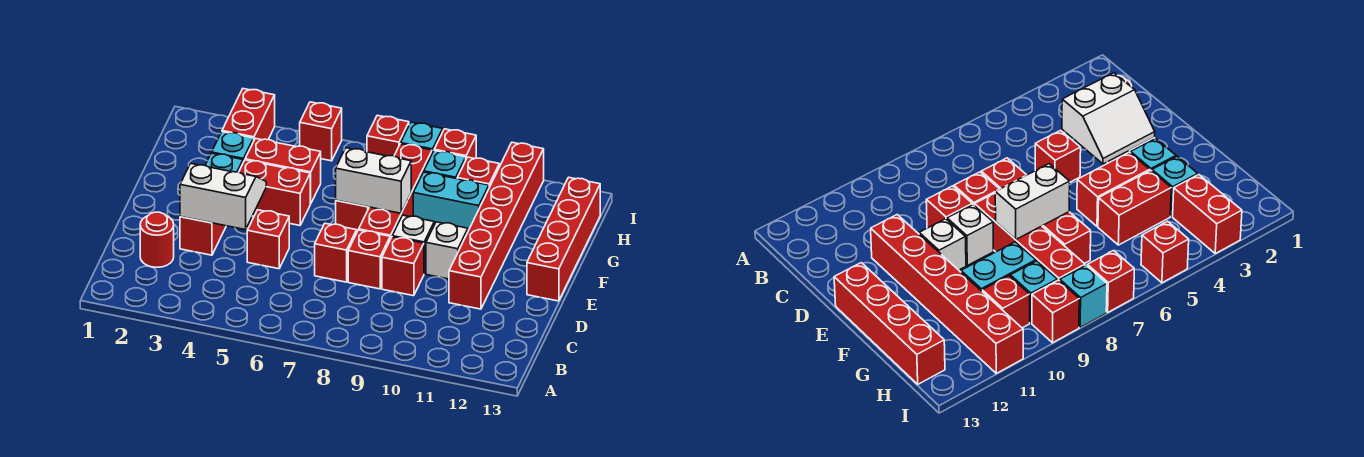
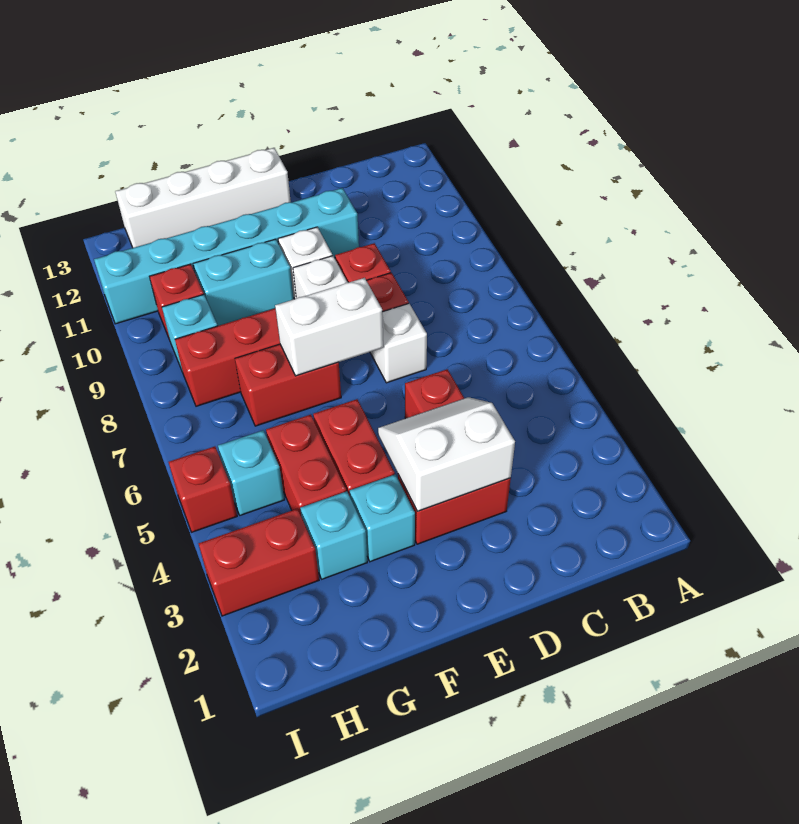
red round brick C2 level 1 -> none
white slope D3:E4 level 2 top D -> white slope D3:E4 level 2 top 3
red brick D7 level 1 -> white brick D7 level 1
red brick D11:I11 level 1 -> cyan brick D11:I11 level 1
red brick E13:H13 level 1 -> white brick E13:H13 level 1
white brick F7:F8 level 2 -> white brick E7:F7 level 2
cyan brick G9:G10 level 1 -> cyan brick F10:G10 level 1
red brick I7 level 1 -> none
cyan brick I8 level 1 -> cyan brick H5 level 1
red brick I9 level 1 -> none

